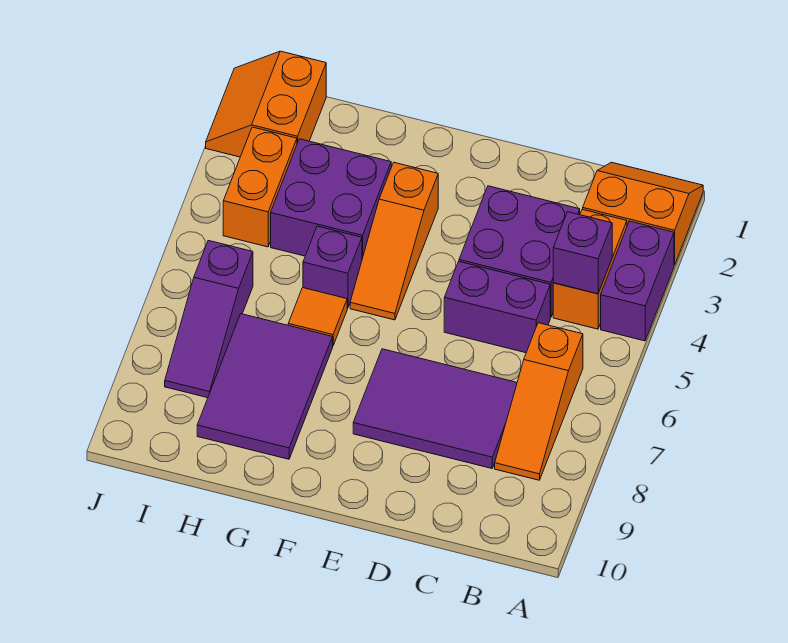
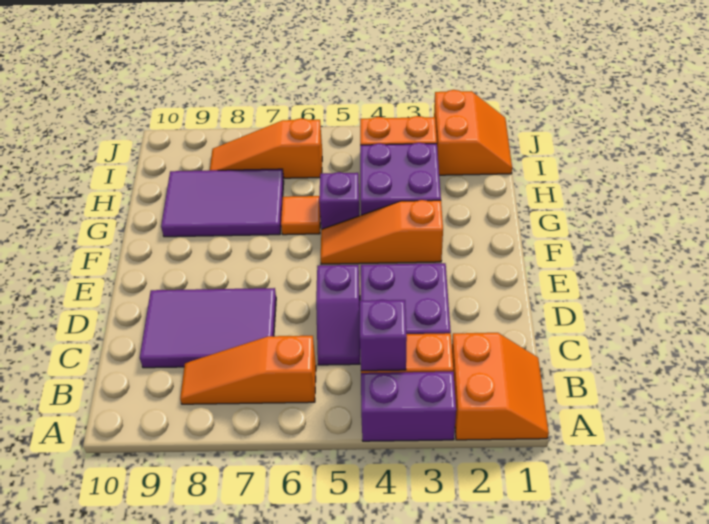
purple brick C5:D5 level 1 -> purple slope C5:D5 level 1 top D
purple tile C7:E8 level 1 -> purple tile C7:D9 level 1
orange slope I1:J2 level 1 top I -> orange slope I1:J2 level 1 top 2
purple slope I6:I8 level 1 top 6 -> orange slope I6:I8 level 1 top 6

